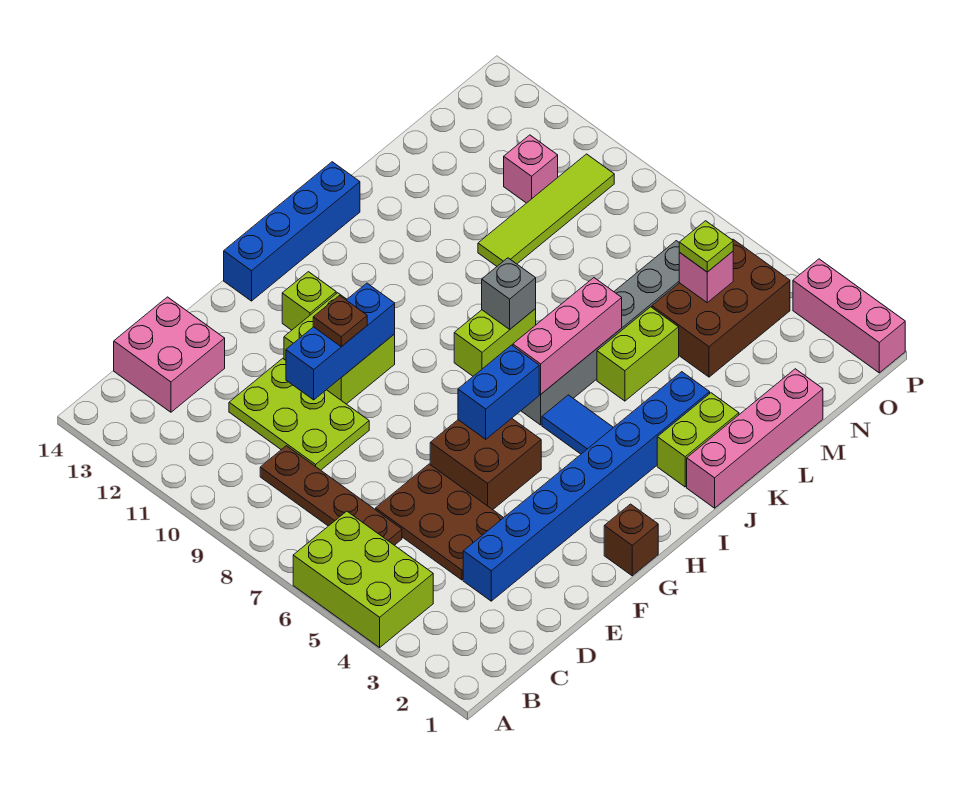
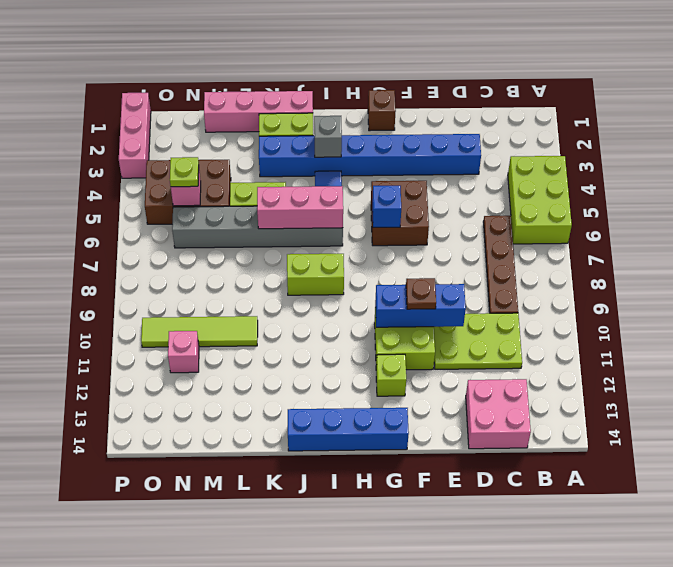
brown plate D4:E6 level 1 -> none
lime plate D9:E11 level 1 -> lime plate C10:E11 level 1
blue brick G6:H6 level 2 -> blue brick G6 level 2
grey brick J8 level 2 -> grey brick I3 level 2

